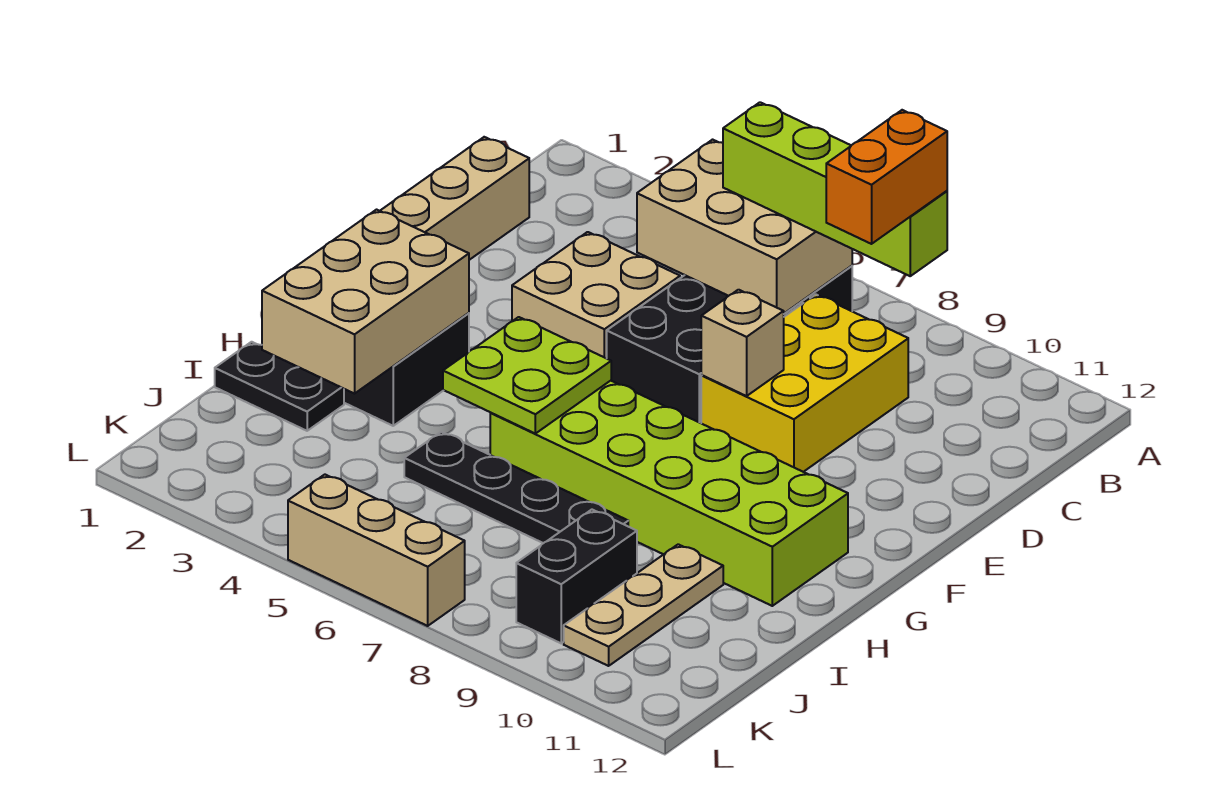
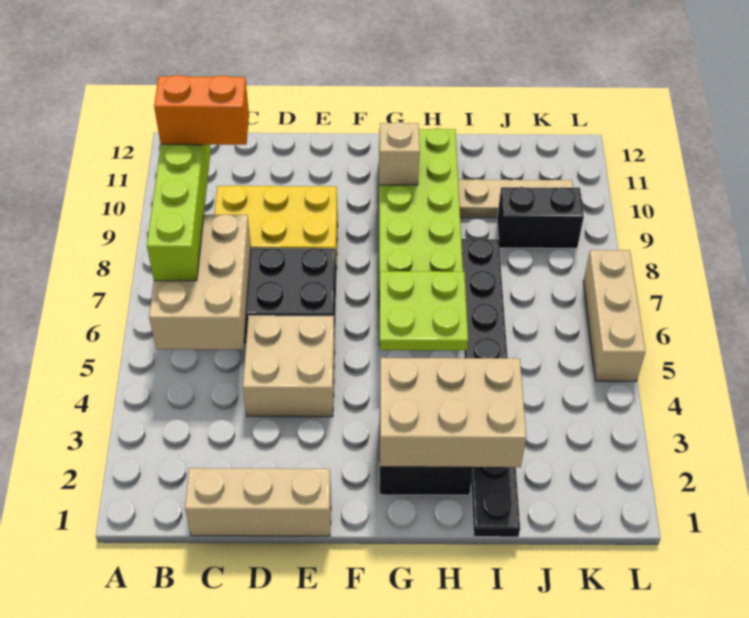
tan brick E8 level 2 -> tan brick G10 level 2

